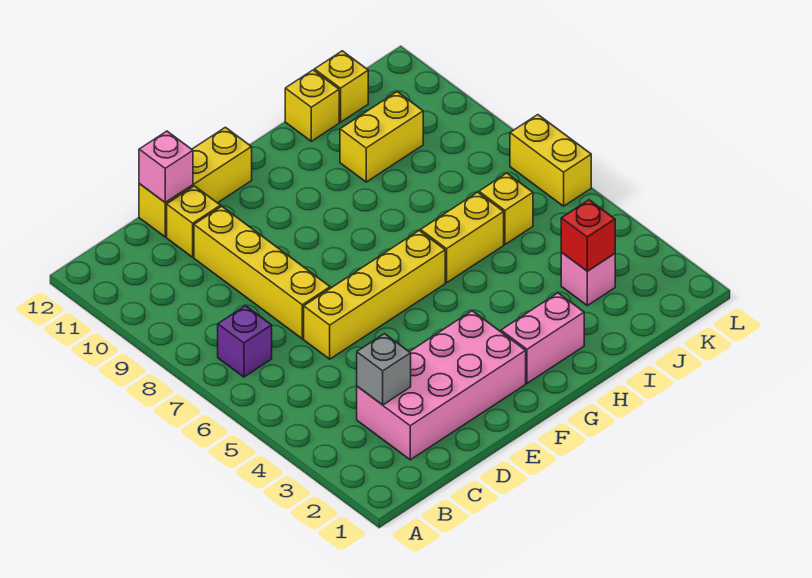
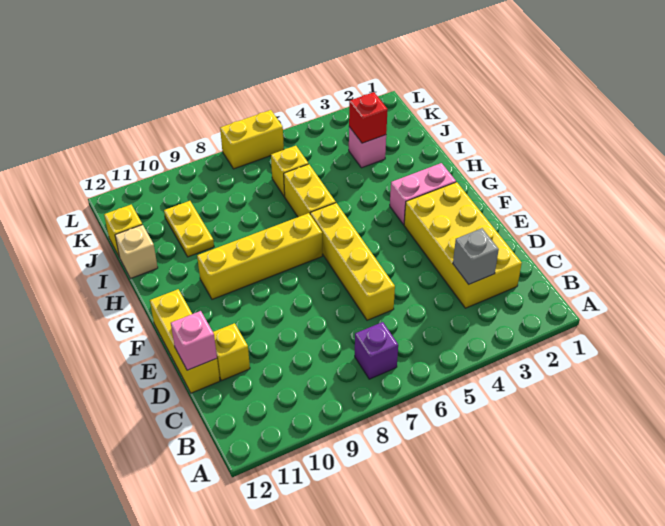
pink brick C2:F3 level 1 -> yellow brick C2:F3 level 1
yellow brick D7:D10 level 1 -> yellow brick G7:G10 level 1
pink brick G2:H2 level 1 -> pink brick G2:G3 level 1
yellow brick I10:J10 level 1 -> yellow plate I10:J10 level 1
yellow brick I12 level 1 -> tan brick I12 level 1

